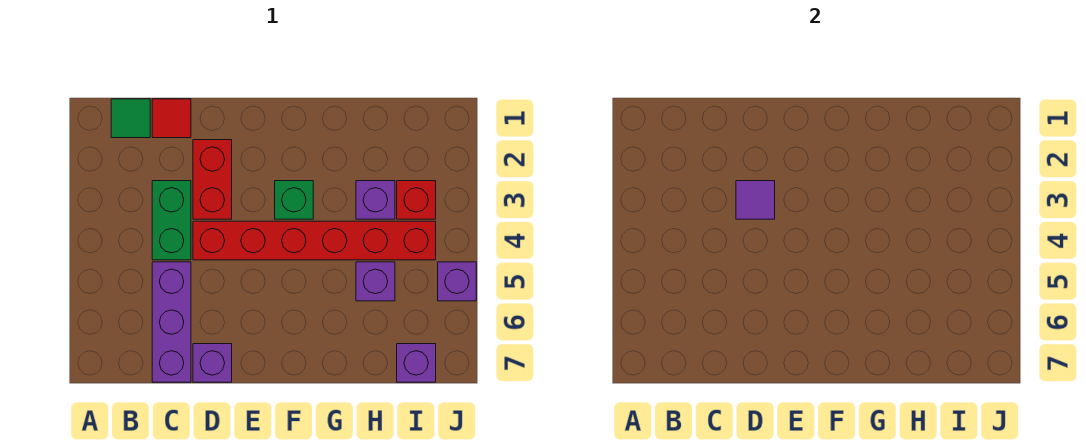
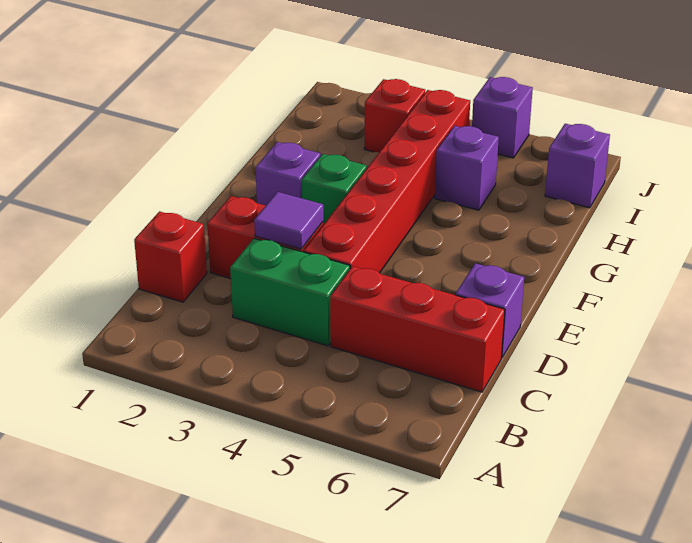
green tile B1 level 1 -> none
red tile C1 level 1 -> red brick C1 level 1
purple brick C5:C7 level 1 -> red brick C5:C7 level 1
purple brick H3 level 1 -> purple brick F2 level 1

